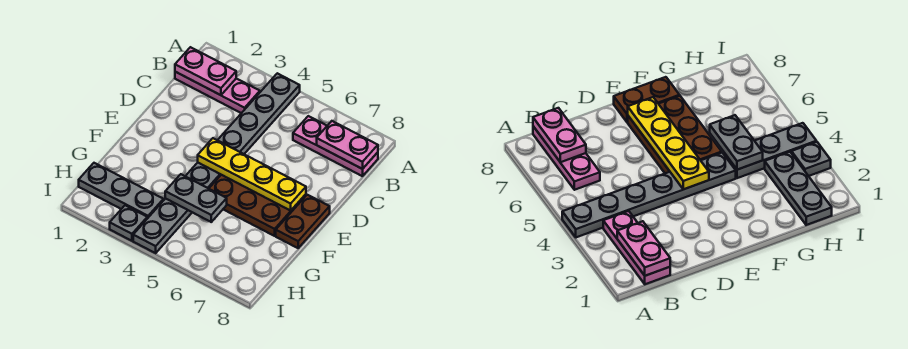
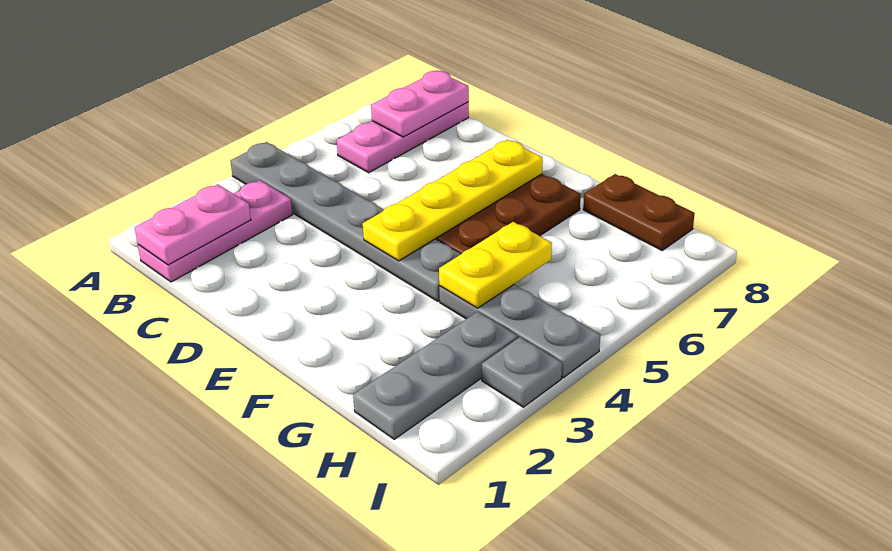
brown plate E8:F8 level 1 -> brown plate G8:H8 level 1
grey plate G4:G5 level 2 -> yellow plate G4:G5 level 2

